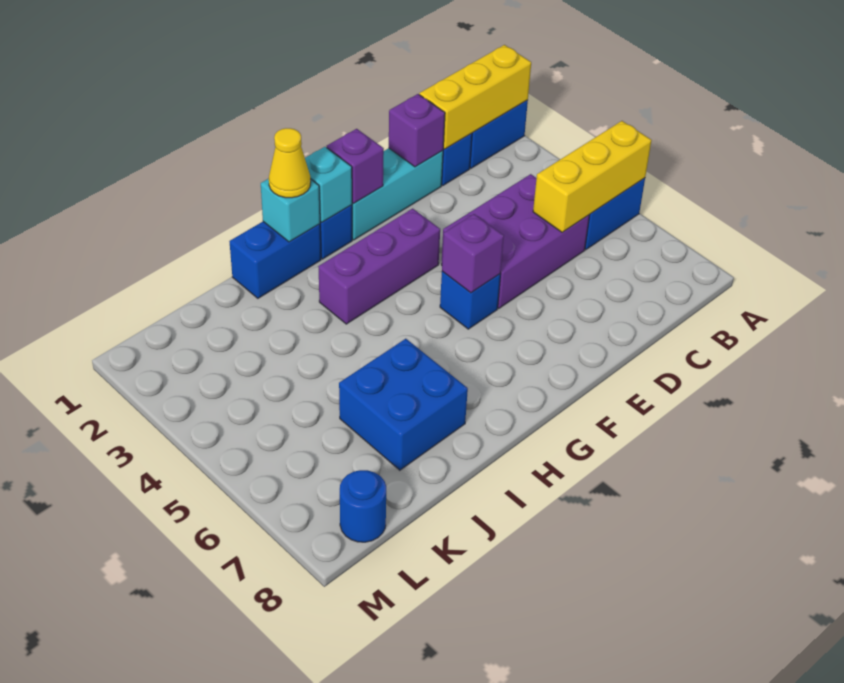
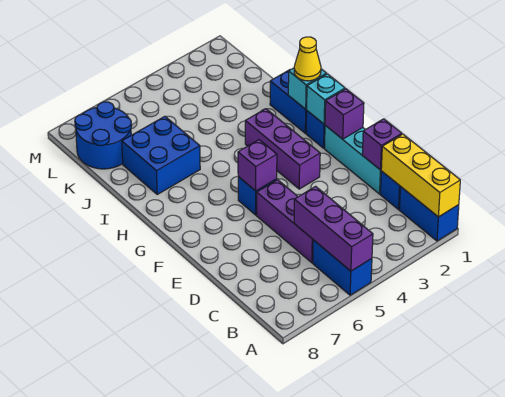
yellow brick A5:C5 level 2 -> purple brick A5:C5 level 2
purple brick C4:E5 level 1 -> purple brick C5:E5 level 1
blue round brick L8 level 1 -> blue round brick K7:L8 level 1

